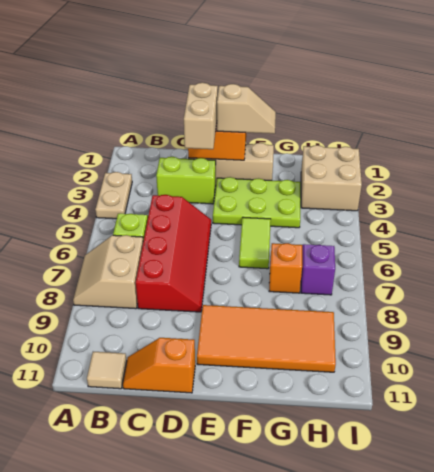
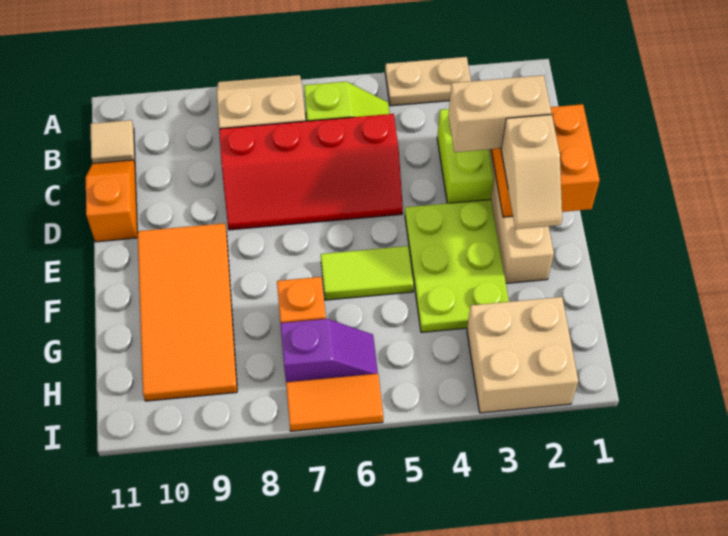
none -> orange tile I6:I7 level 1

